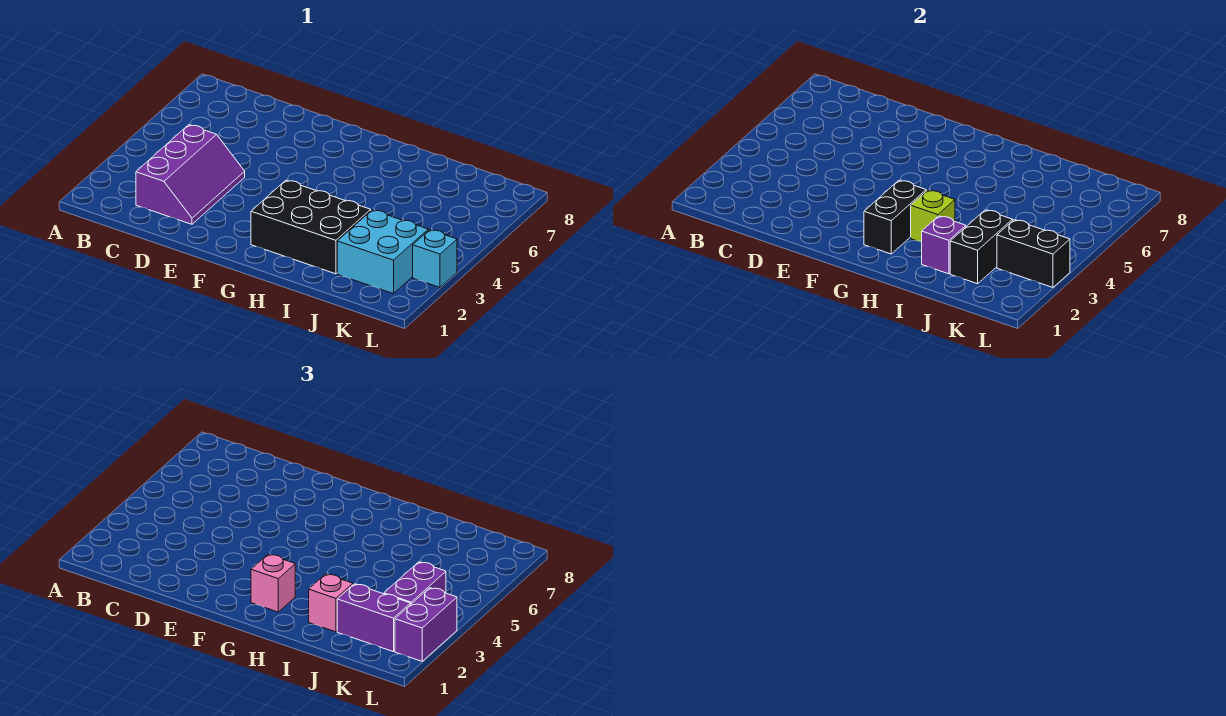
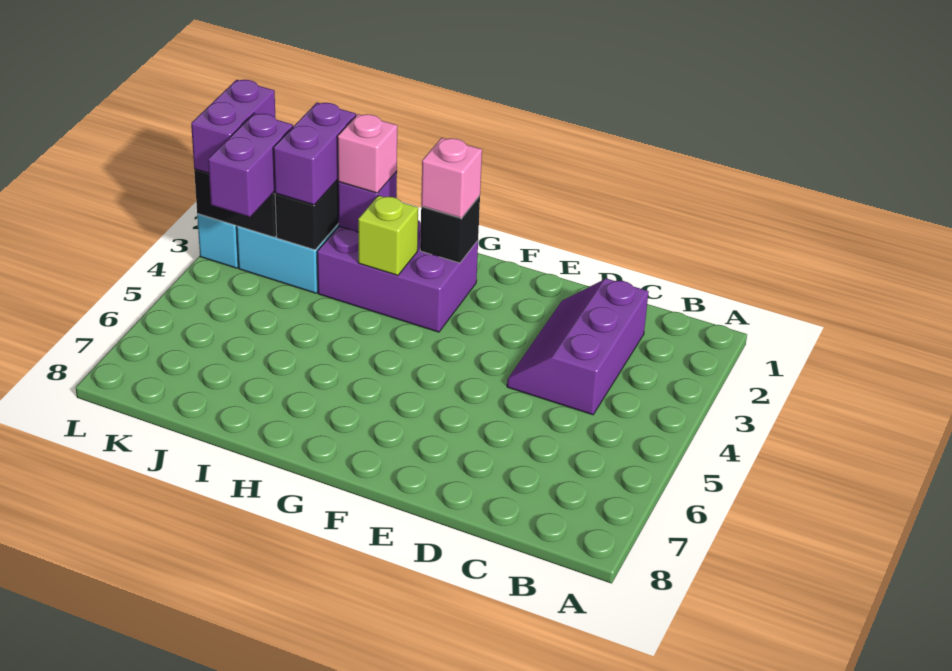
black brick G2:I3 level 1 -> purple brick G2:I3 level 1
black brick G2:G3 level 2 -> black brick G2 level 2
purple brick J2:K2 level 3 -> purple brick J2:J3 level 3

